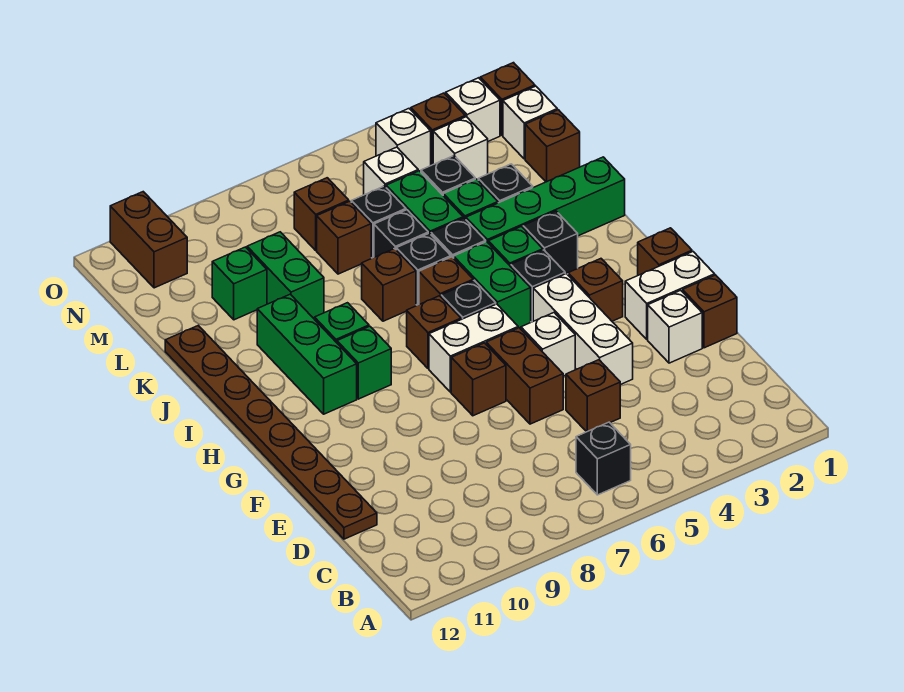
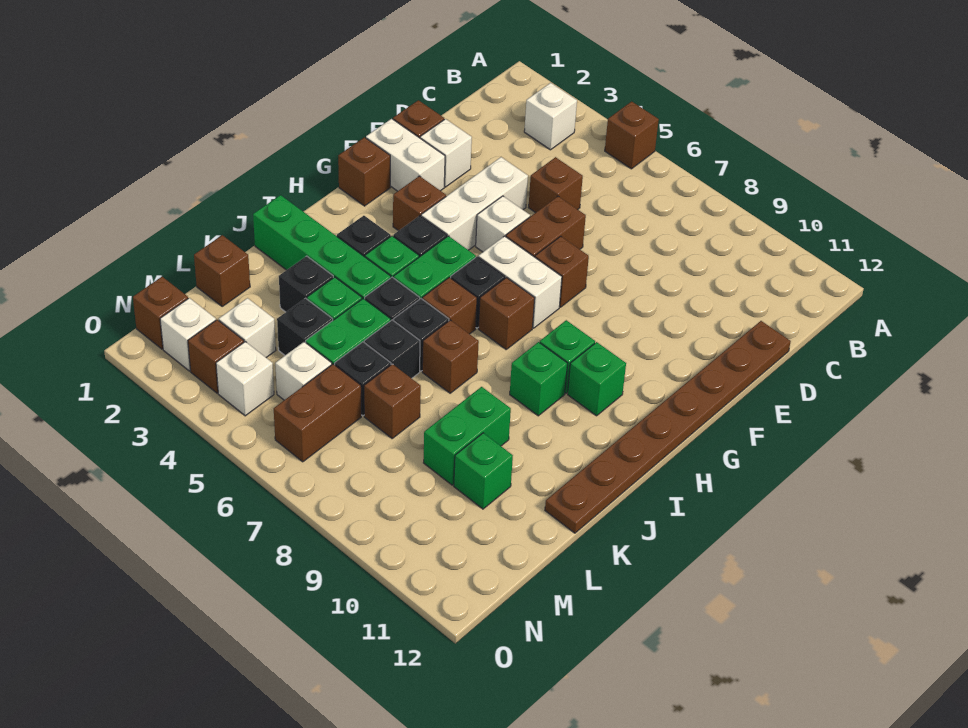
black brick B6 level 1 -> none
green brick H10:J10 level 1 -> green brick H10 level 1
white brick M1 level 1 -> white brick B3 level 1
brown brick M7 level 1 -> brown brick A5 level 1
brown brick N11:O11 level 1 -> brown brick M6:N6 level 1

